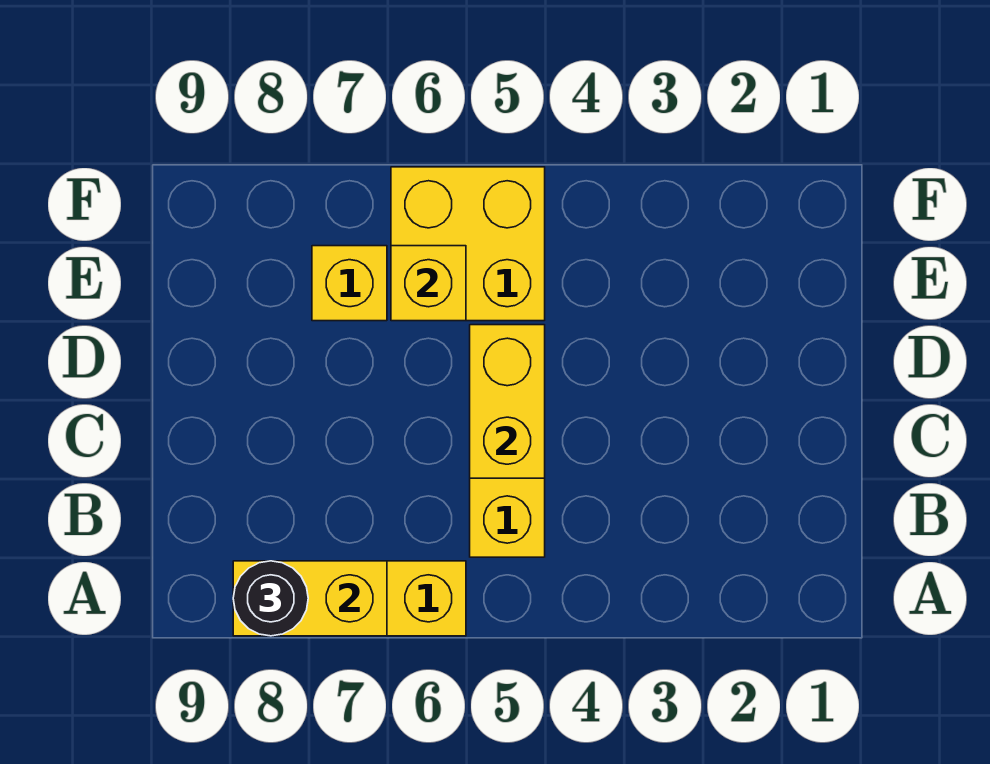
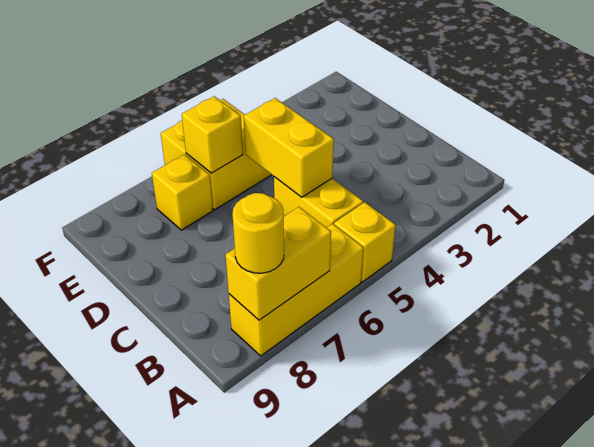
none -> yellow brick A5 level 1
black round brick A8 level 3 -> yellow round brick A8 level 3

